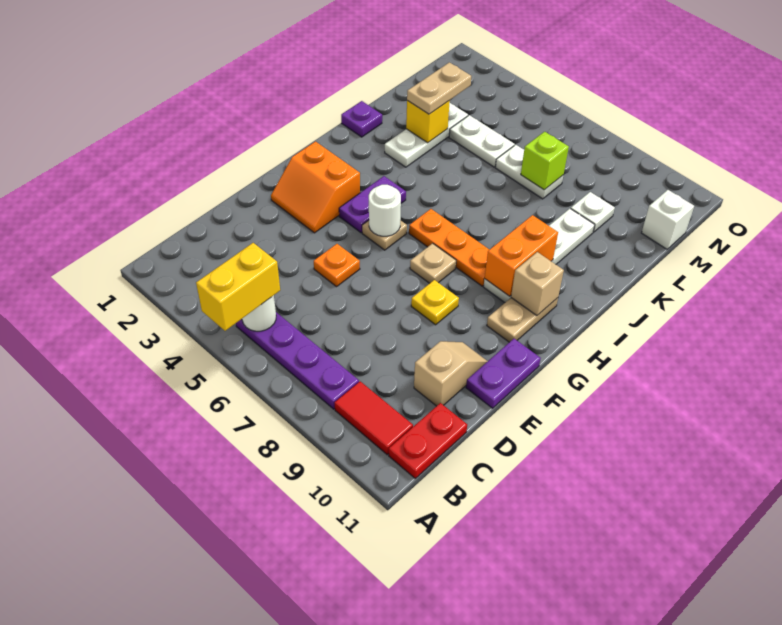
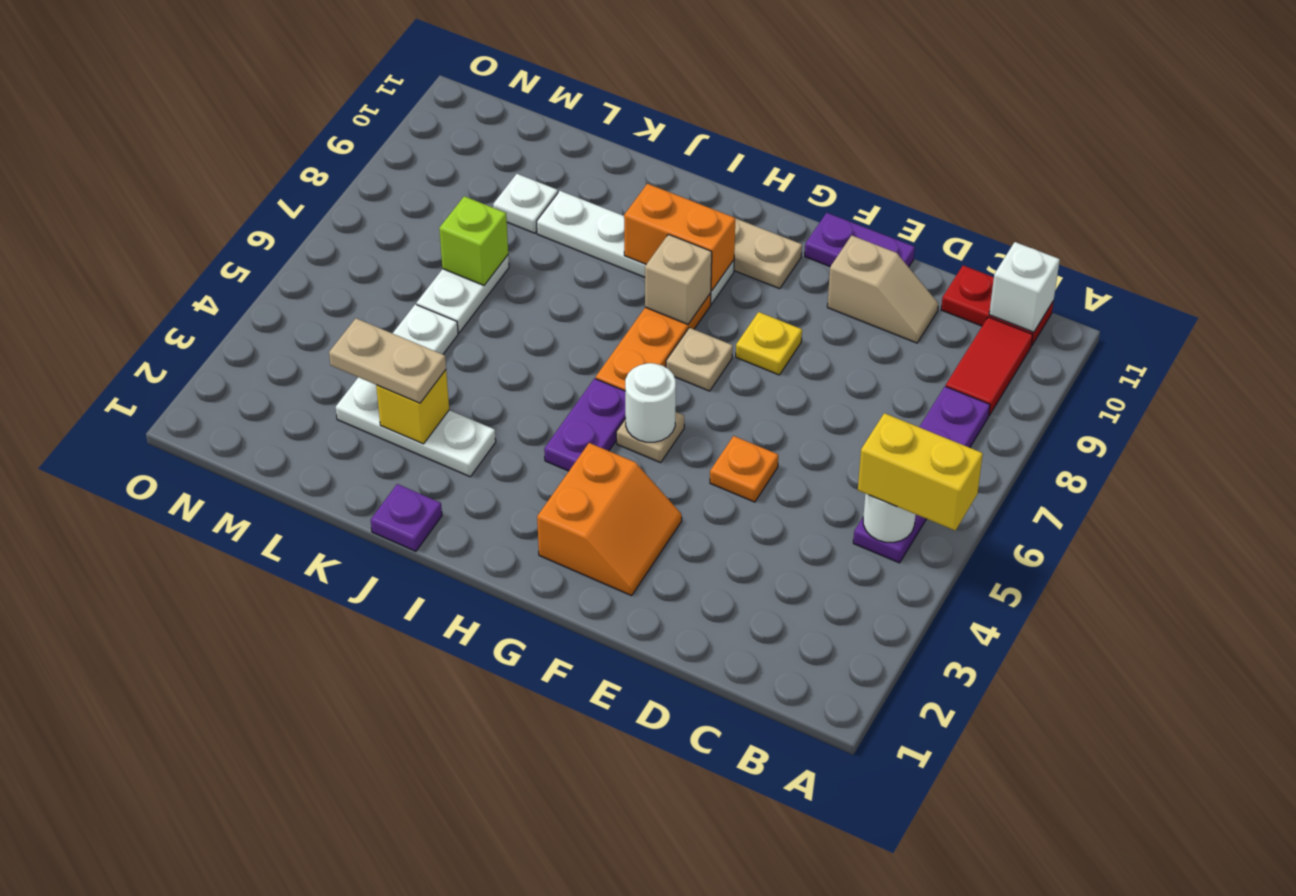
tan slope D10:E10 level 1 top D -> tan slope D10:E10 level 1 top E
purple plate G4:H4 level 1 -> purple plate H4:H5 level 1
tan brick H10 level 2 -> tan brick H8 level 2
white brick M11 level 1 -> white brick B11 level 2

